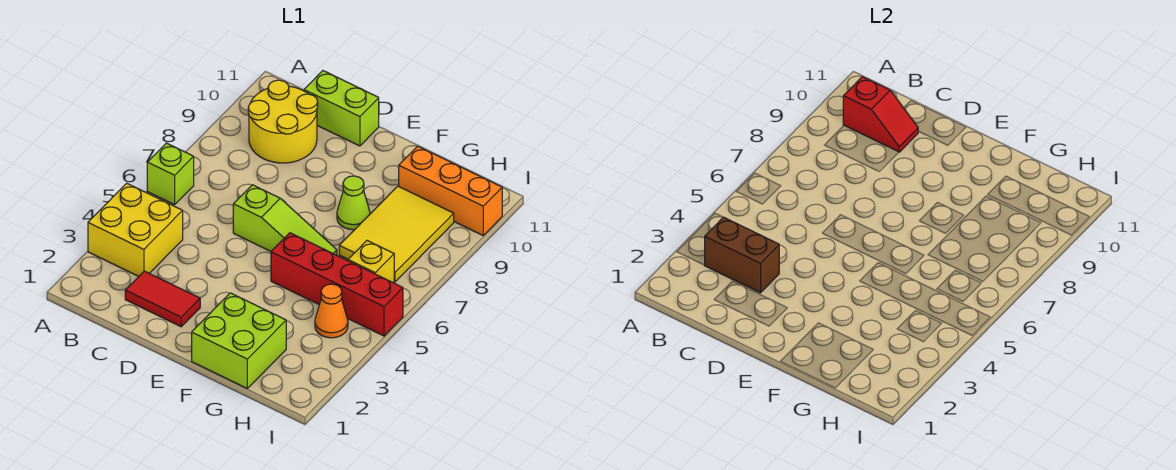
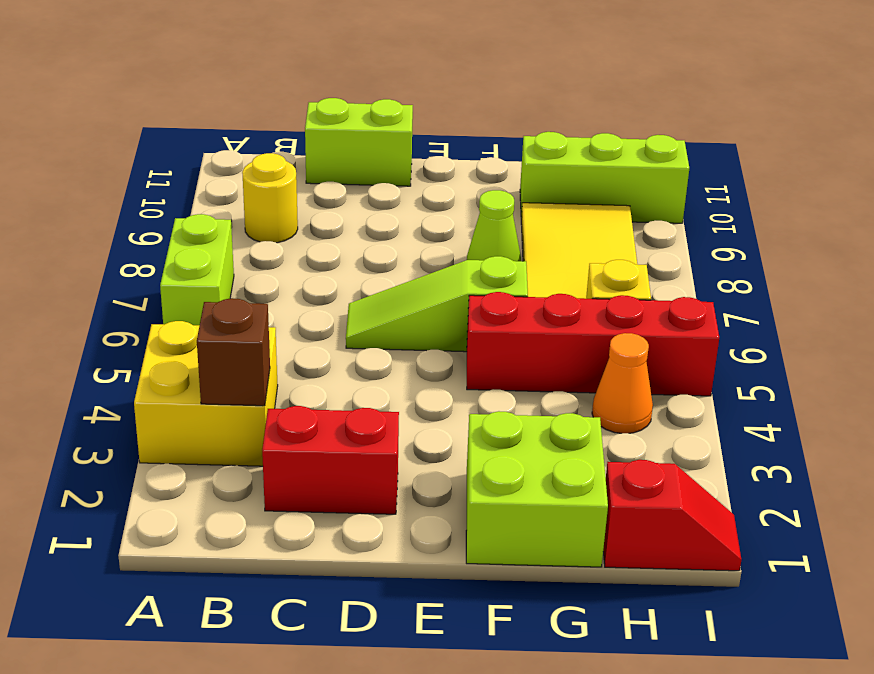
lime brick A6 level 1 -> lime brick A6:A7 level 1
brown brick B3:C3 level 2 -> brown brick B3 level 2
yellow round brick B9:C10 level 1 -> yellow round brick B9 level 1
red slope B10:C10 level 2 top B -> red slope H1:I1 level 1 top H
red tile C2:D2 level 1 -> red brick C2:D2 level 1
lime slope D6:F6 level 1 top D -> lime slope D6:F6 level 1 top F
orange brick G10:I10 level 1 -> lime brick G10:I10 level 1

